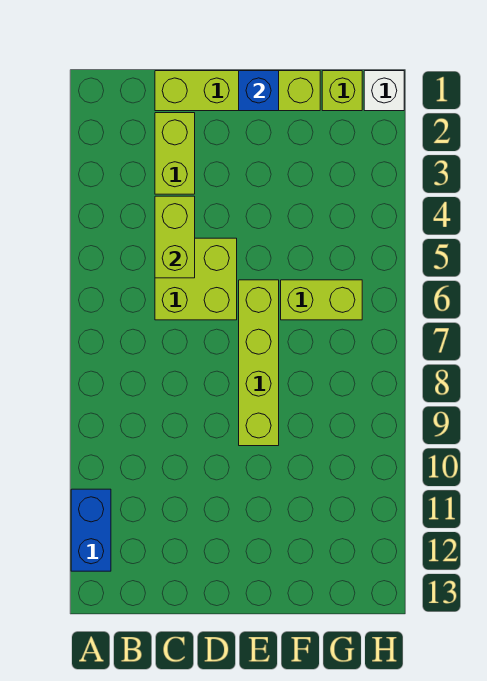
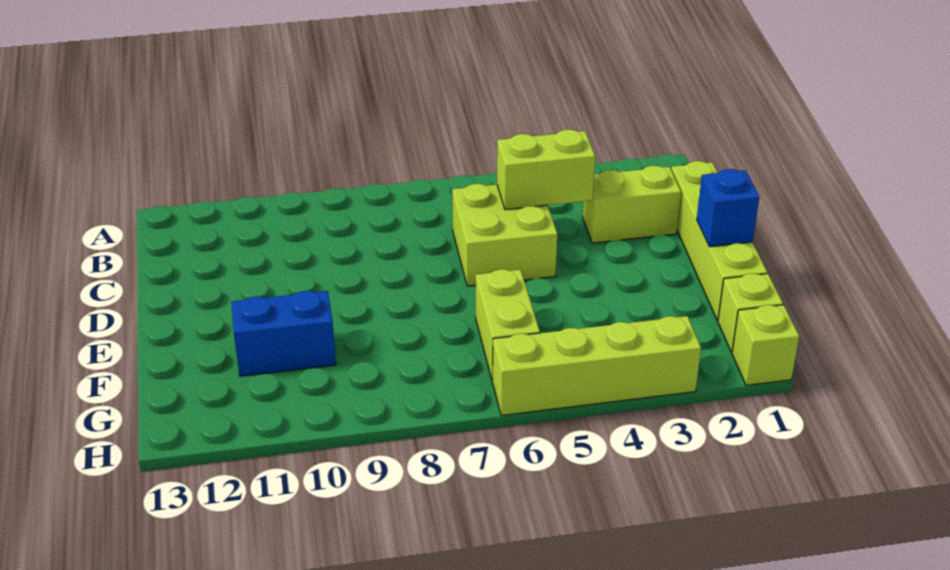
blue brick A11:A12 level 1 -> blue brick F10:F11 level 1
lime brick E6:E9 level 1 -> lime brick H3:H6 level 1
white brick H1 level 1 -> lime brick H1 level 1

